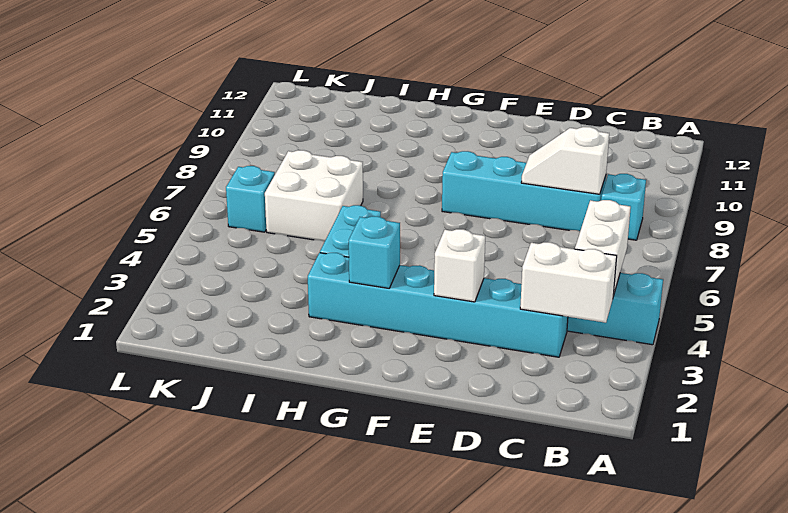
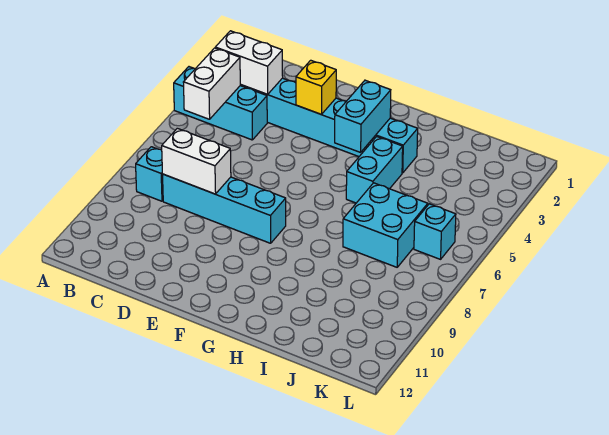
white slope C8:D8 level 2 top C -> white brick C8:D8 level 2
white brick E3 level 2 -> yellow brick E3 level 2
cyan brick G3 level 2 -> cyan brick G3:G4 level 2
white brick I6:J7 level 1 -> cyan brick I6:J7 level 1

